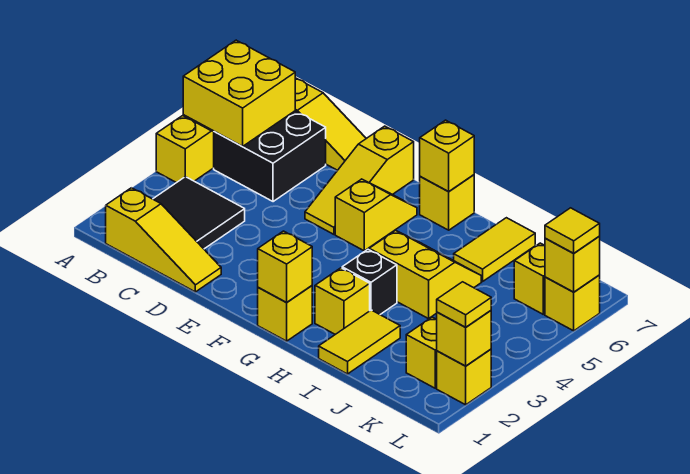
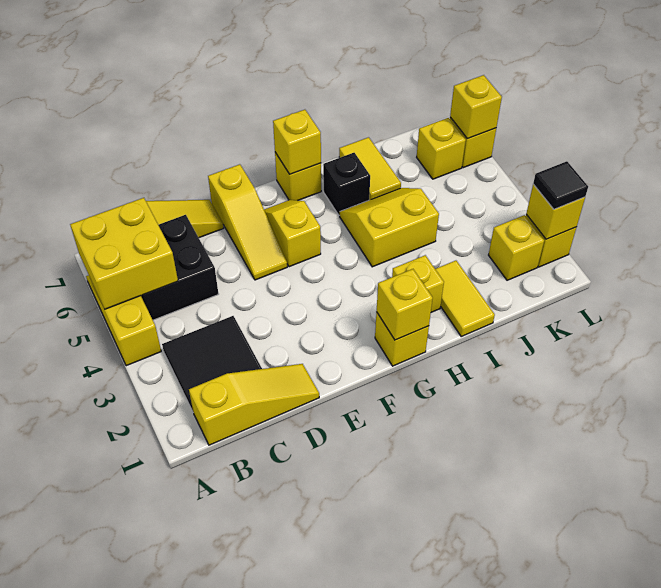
black brick H3 level 1 -> black brick H6 level 1
yellow tile L2 level 3 -> black tile L2 level 3
yellow tile L6 level 3 -> none

